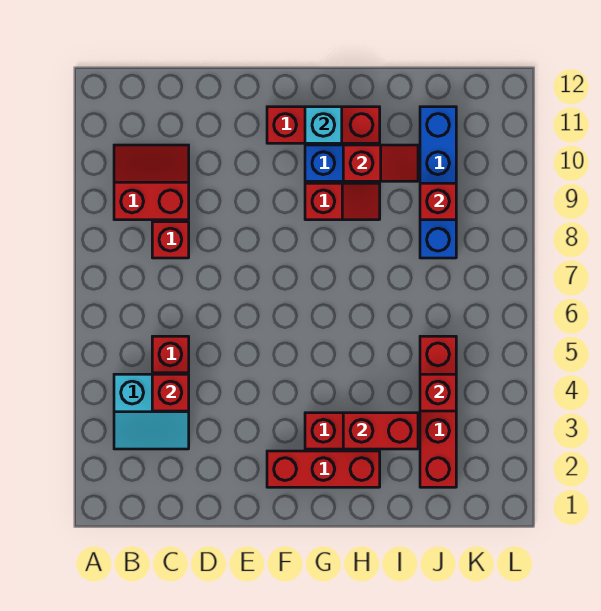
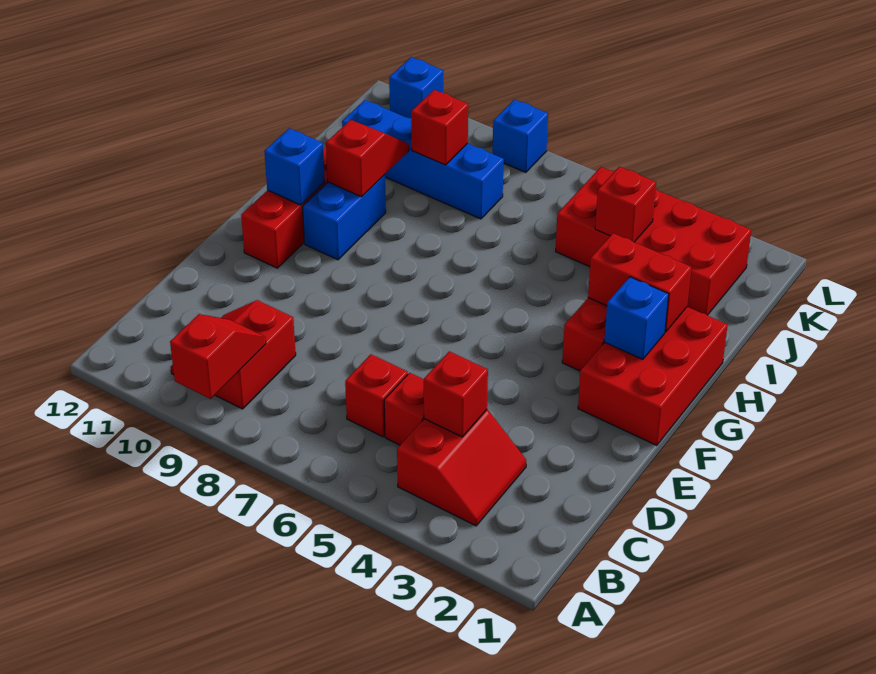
cyan slope B3:C4 level 1 top 4 -> red slope B3:C4 level 1 top 4
red brick C8 level 1 -> red brick C6 level 1
red brick F2:H2 level 1 -> red brick F1:H2 level 1
none -> blue brick G2 level 2
red slope G9:H9 level 1 top G -> red slope A9:B9 level 2 top A
cyan brick G11 level 2 -> blue brick G11 level 2
red brick H3:I3 level 2 -> red brick H2:H3 level 2
red brick J2:J5 level 1 -> red brick J2:K5 level 1
none -> blue brick L8 level 1
none -> blue brick L11 level 1

